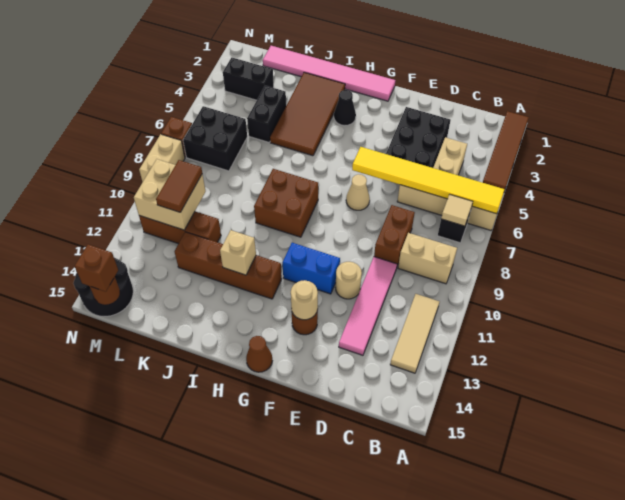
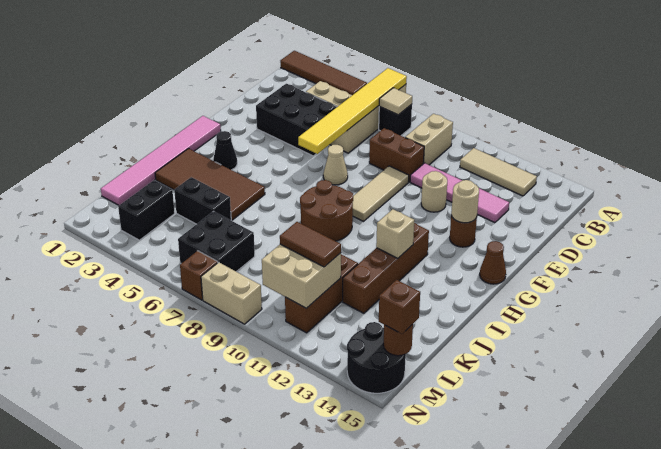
none -> tan tile E9:G9 level 1
blue brick F11:G11 level 1 -> none
brown brick H8:I9 level 1 -> brown round brick H8:I9 level 1

